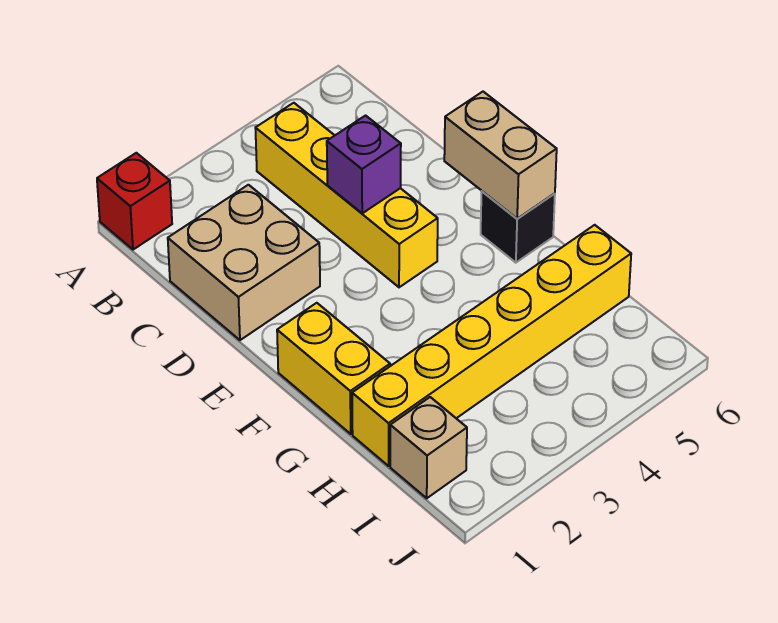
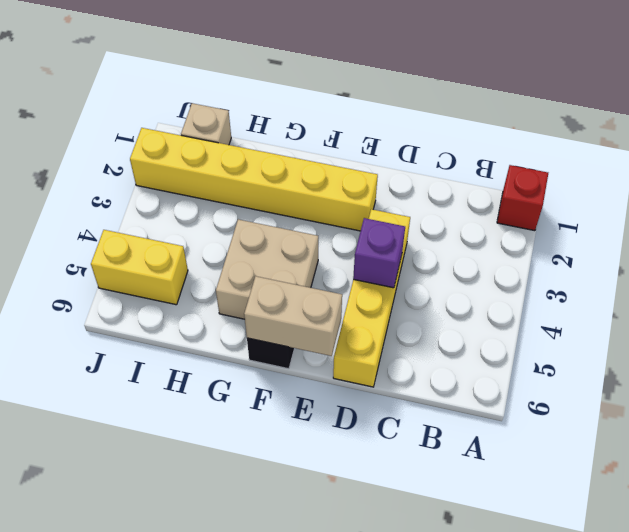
yellow brick B4:E4 level 1 -> yellow brick D3:D6 level 1
tan brick C1:D2 level 1 -> tan brick F4:G5 level 1
yellow brick F1:G1 level 1 -> yellow brick I5:J5 level 1
yellow brick H1:H6 level 1 -> yellow brick E2:J2 level 1

